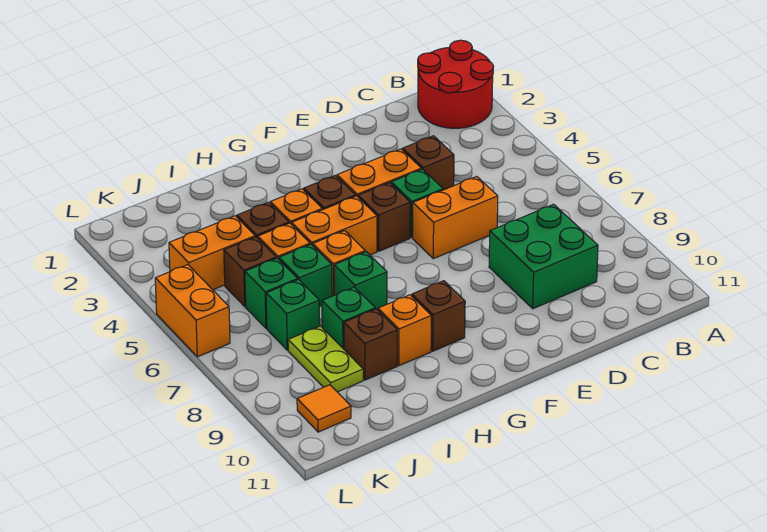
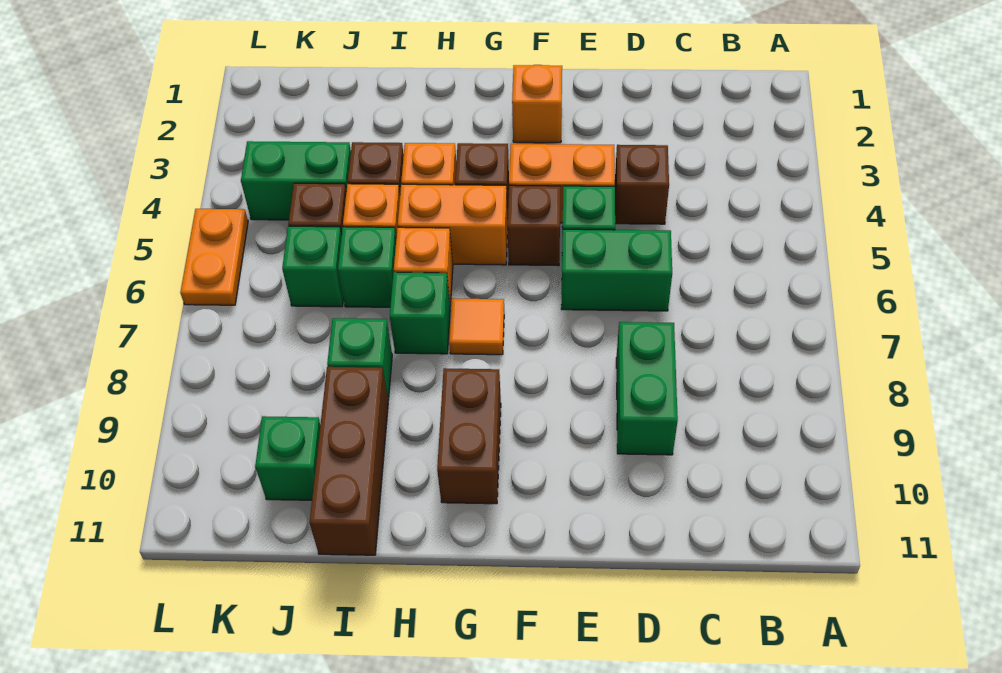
red round brick A1:B2 level 1 -> none
green brick C8:D9 level 1 -> green brick D8:D9 level 1
orange brick D6:E6 level 1 -> green brick D6:E6 level 1
brown brick G9 level 1 -> brown brick G9:G10 level 1
orange brick H9 level 1 -> orange brick F2 level 1
brown brick I9 level 1 -> brown brick I9:I11 level 1
orange brick J4:K4 level 1 -> green brick J4:K4 level 1
green brick J7 level 1 -> green brick J10 level 1
lime plate J8:J9 level 1 -> none
orange tile K10 level 1 -> orange tile G7 level 1
orange brick L5:L6 level 1 -> orange plate L5:L6 level 1

